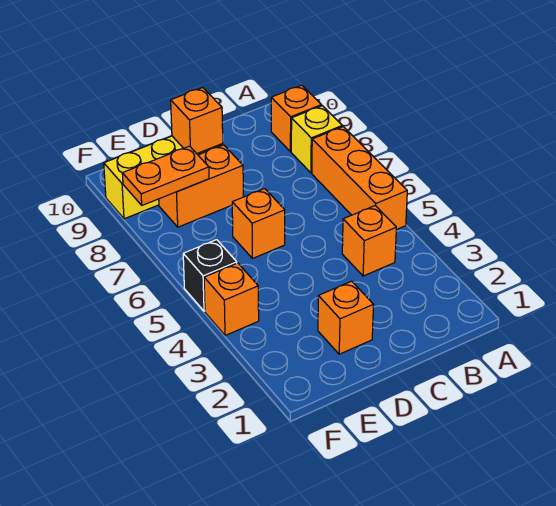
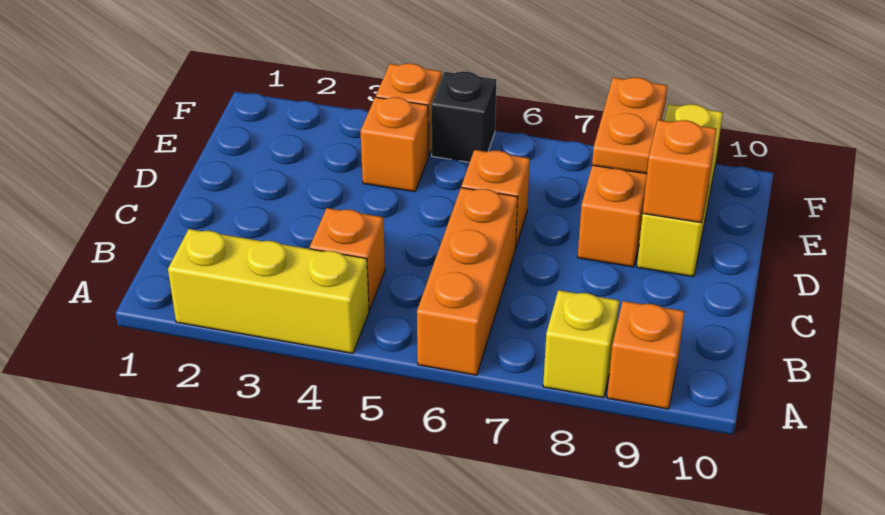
none -> yellow brick A2:A4 level 1
orange brick A5:A7 level 1 -> orange brick A6:C6 level 1
orange brick D2 level 1 -> orange brick E4 level 1

